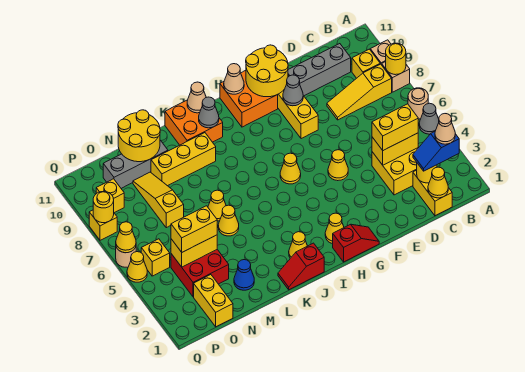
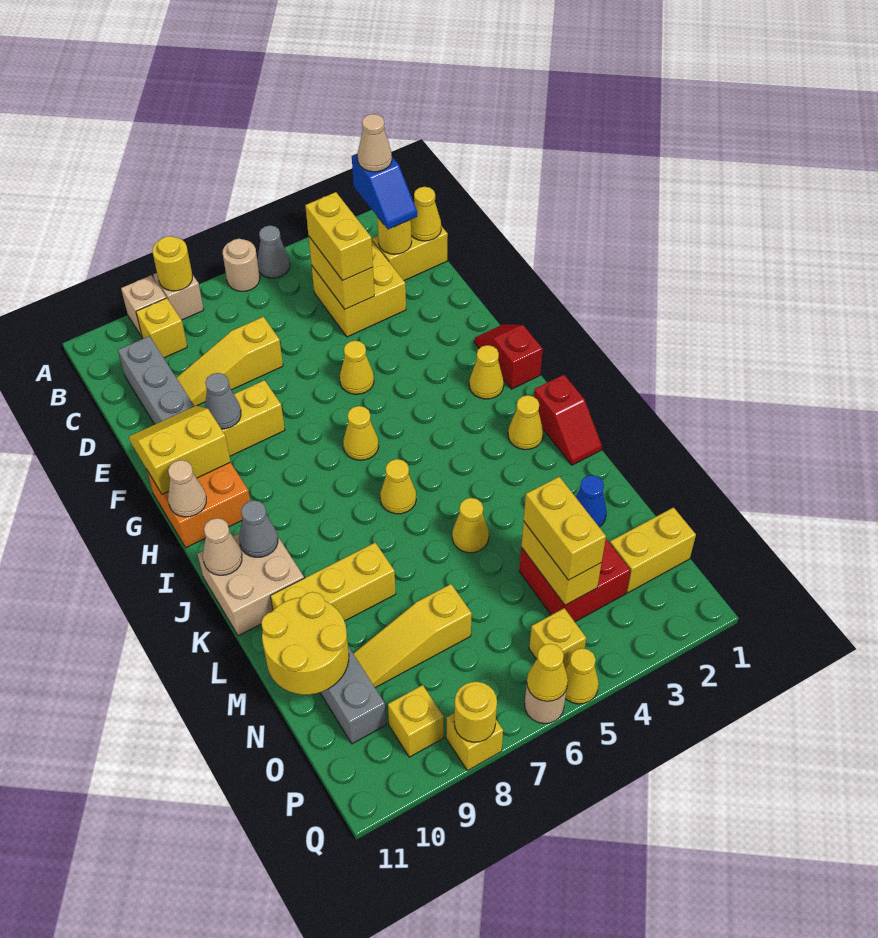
yellow slope B8:D8 level 1 top B -> yellow slope D7:D9 level 1 top 7
yellow round brick F10:G11 level 2 -> yellow slope F10:G11 level 2 top G
orange brick J10:K11 level 1 -> tan brick J10:K11 level 1
yellow brick K9:M9 level 1 -> yellow brick L8:L10 level 1
yellow cone L6 level 1 -> yellow cone J6 level 1

